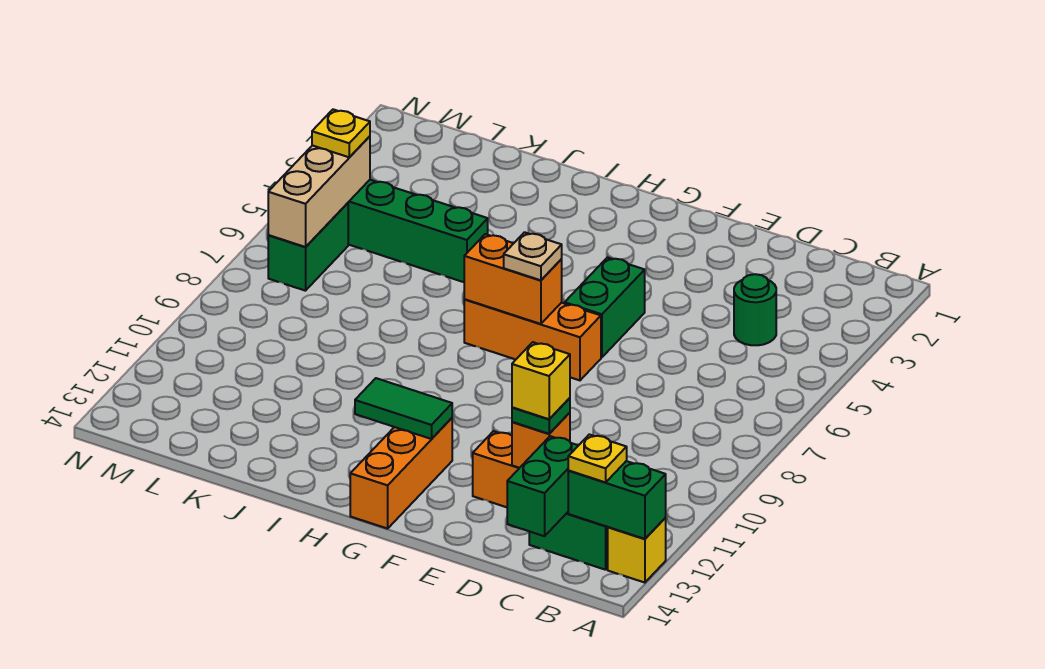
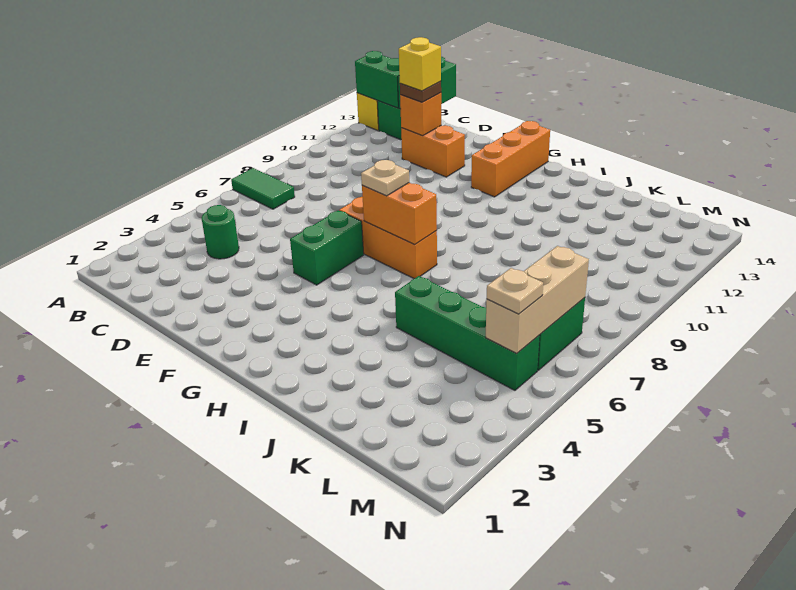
yellow plate B13 level 3 -> none
green plate D12 level 3 -> brown plate D12 level 3
green tile G12:H12 level 2 -> green tile A7:B7 level 1
yellow plate M5 level 3 -> tan plate M5 level 3

